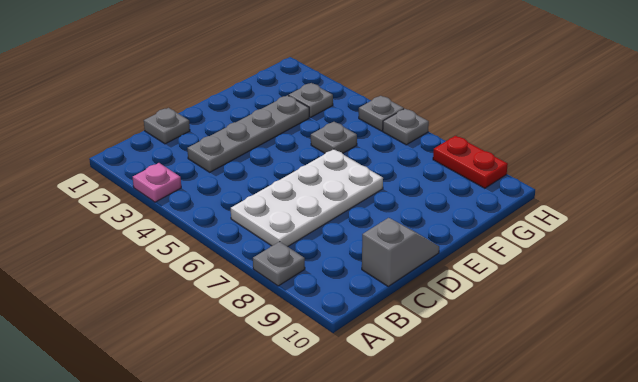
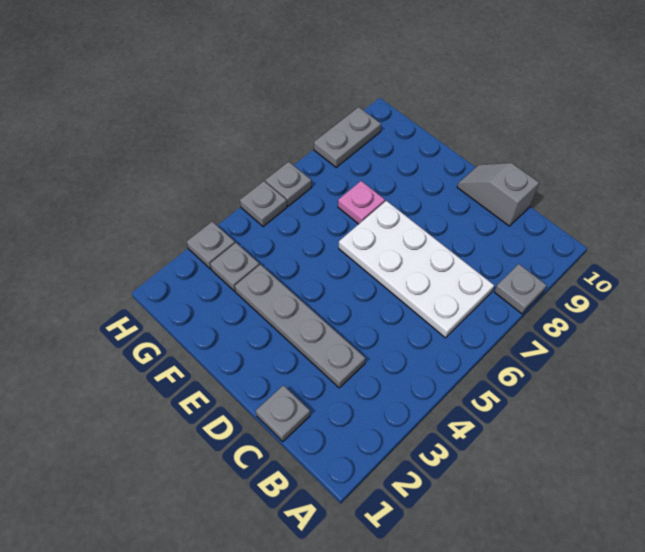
pink plate A3 level 1 -> pink plate F7 level 1
grey plate F5 level 1 -> grey plate H3 level 1
red plate H8:H9 level 1 -> grey plate H8:H9 level 1

